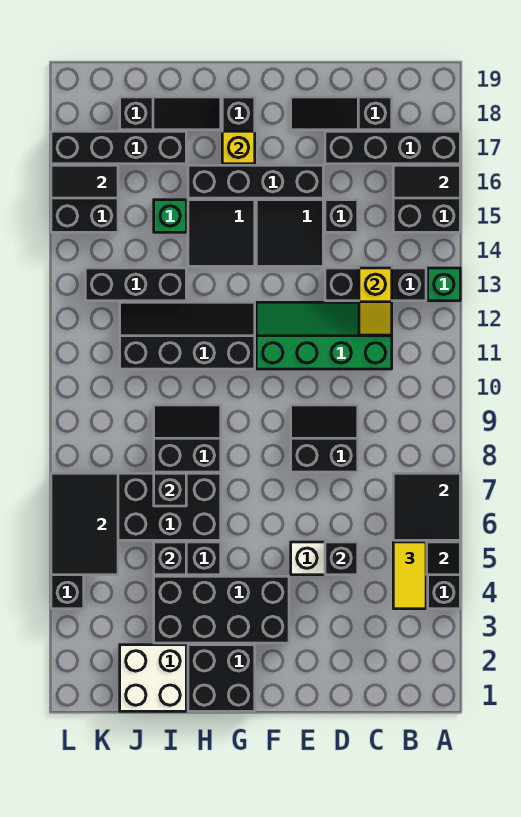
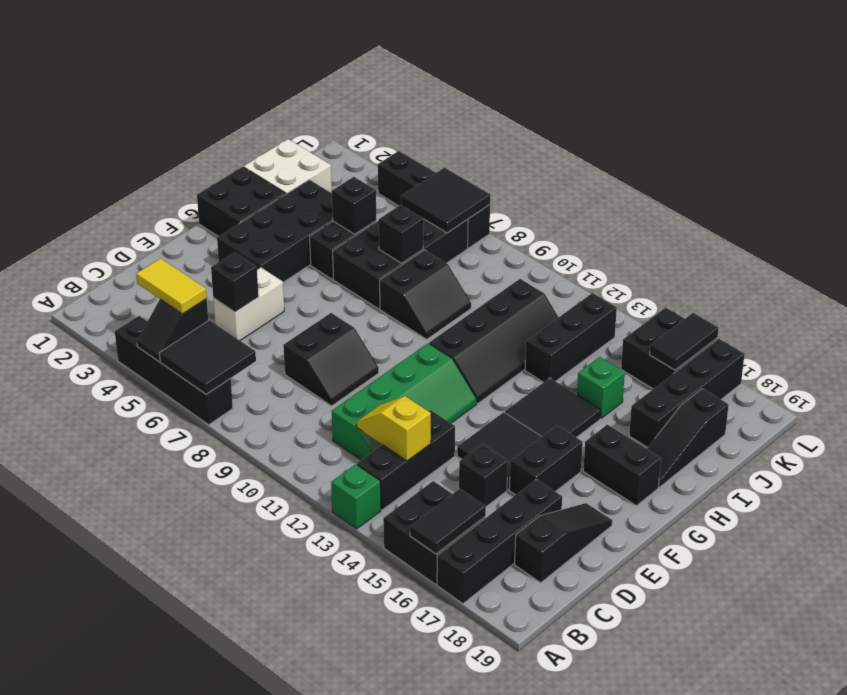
black brick E16:H16 level 1 -> black brick E16:F16 level 1
yellow brick G17 level 2 -> none
black tile K5:L7 level 2 -> black tile K6:L7 level 2

